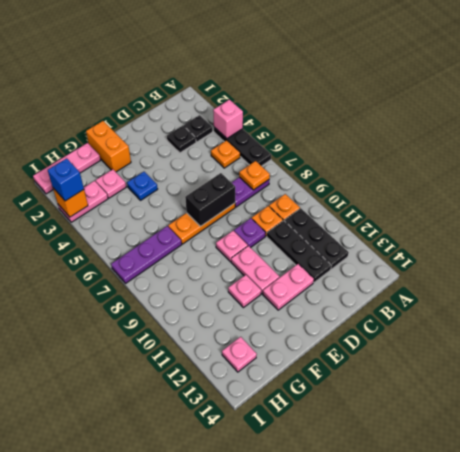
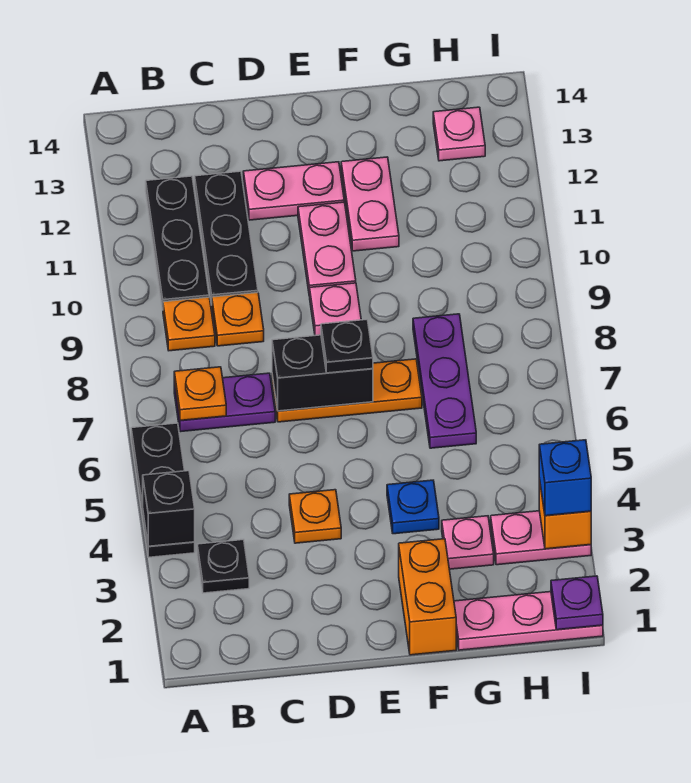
pink brick A4 level 2 -> black brick A4 level 2
orange plate B5 level 1 -> orange plate D4 level 1
black plate C3 level 1 -> black plate E7 level 3
purple plate D9 level 1 -> purple plate I1 level 2
pink plate F11 level 1 -> pink plate F11:F12 level 1
purple plate G7:I7 level 1 -> purple plate G6:G8 level 1

